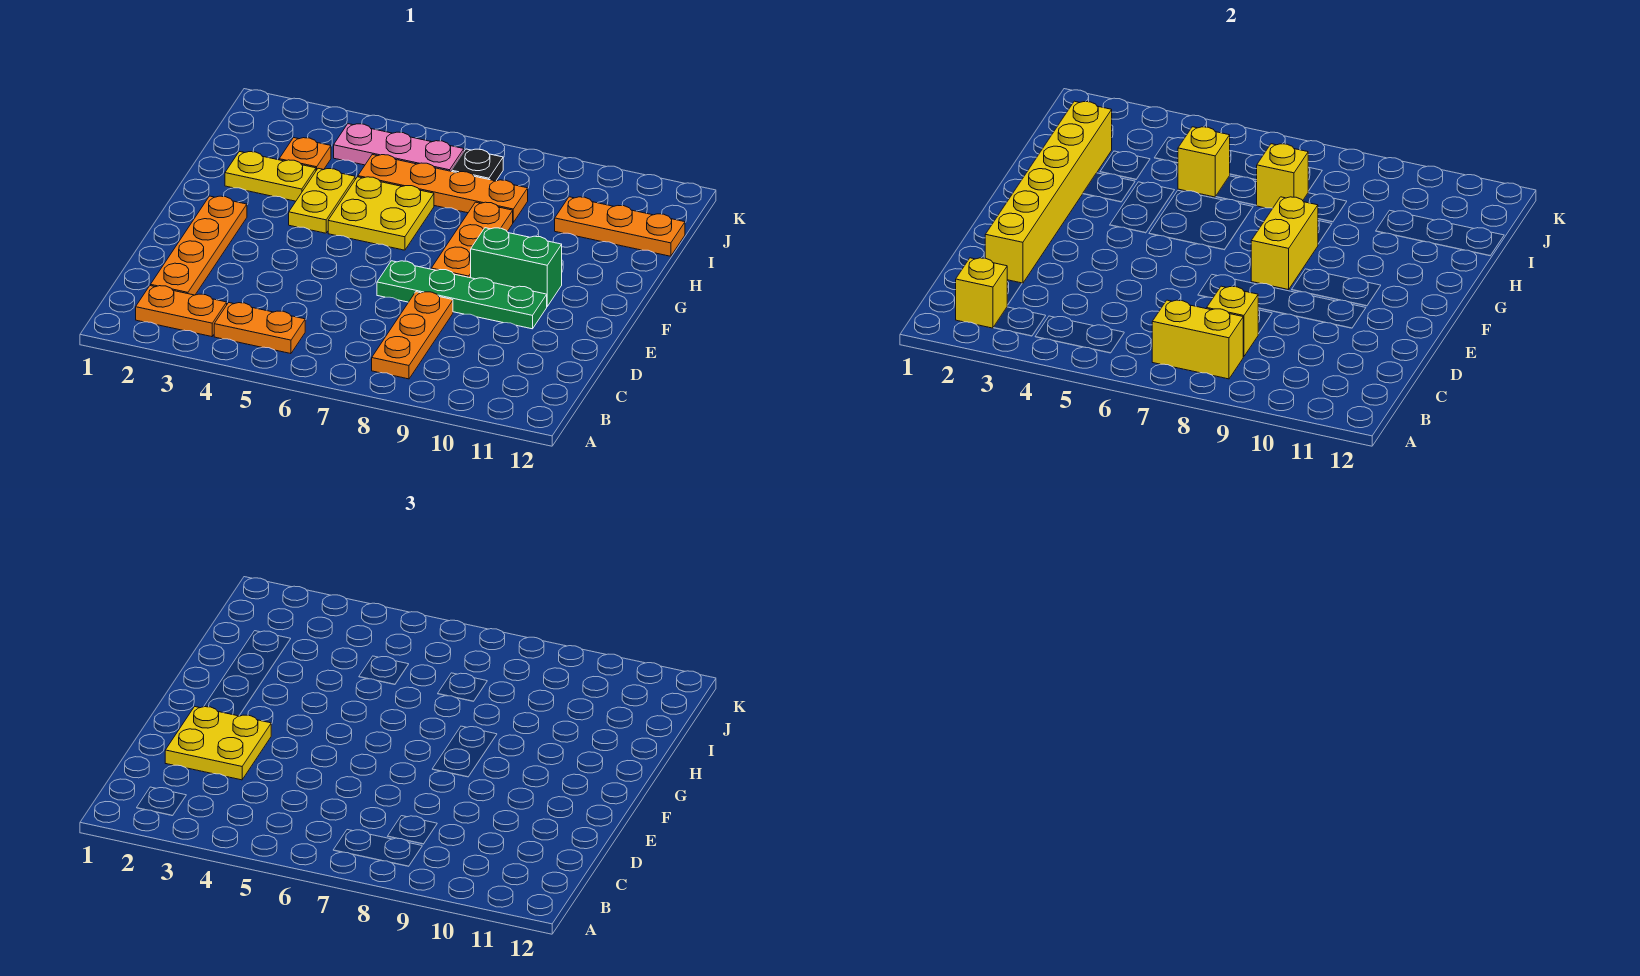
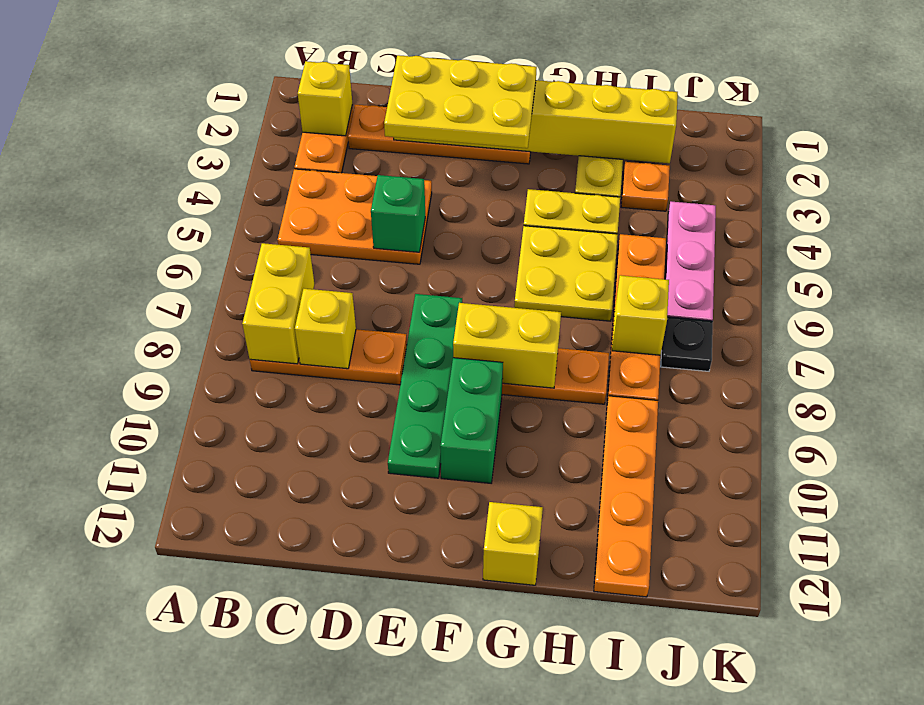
orange plate B4:B5 level 1 -> orange plate B4:D5 level 1
yellow plate D2:E3 level 3 -> yellow plate D2:F3 level 3
none -> green brick D5 level 2
yellow brick I5 level 2 -> yellow brick G12 level 1
orange plate I10:I12 level 1 -> orange plate I9:I12 level 1

